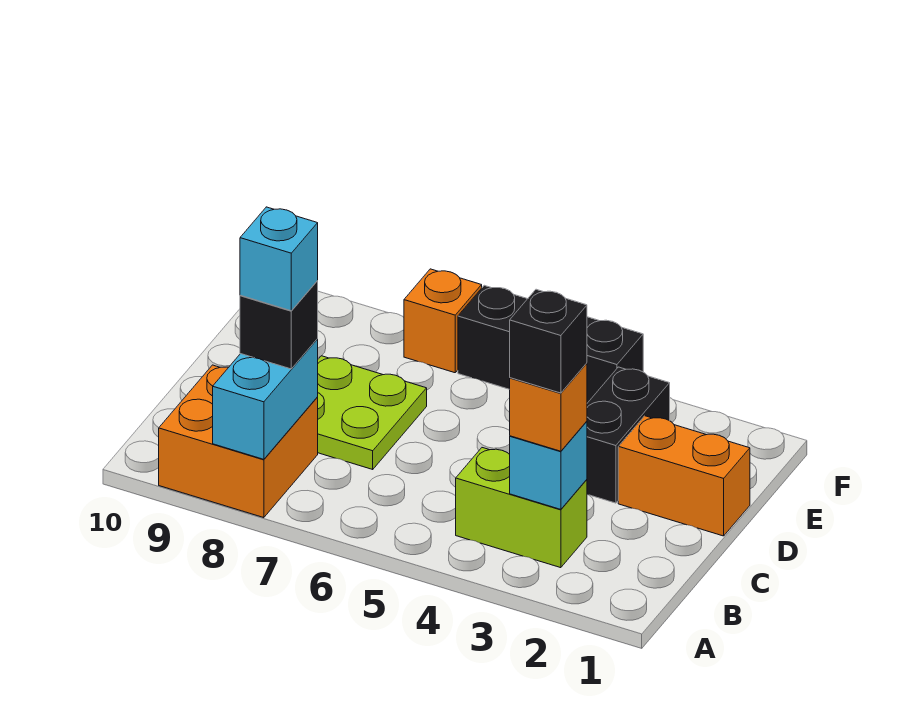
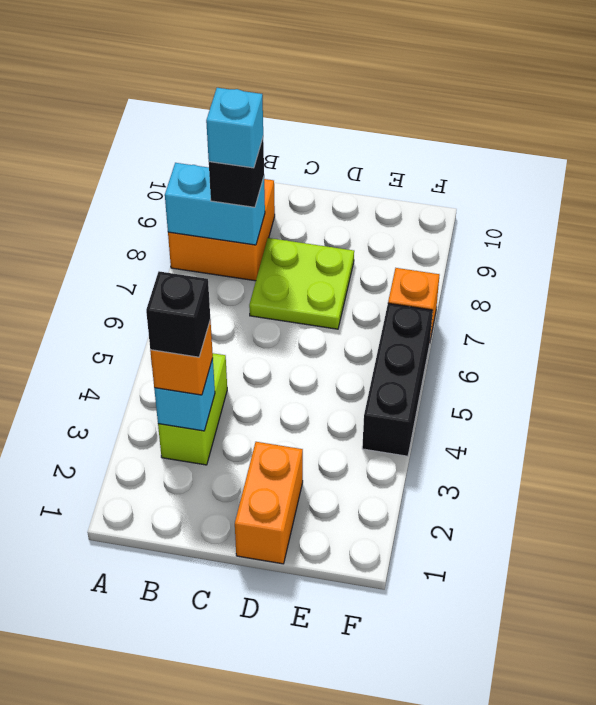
black brick D3:E3 level 1 -> none

